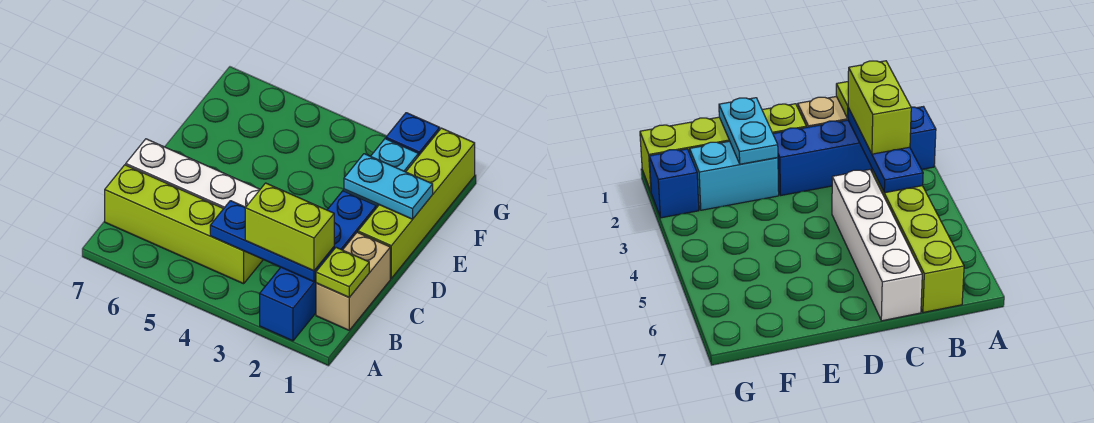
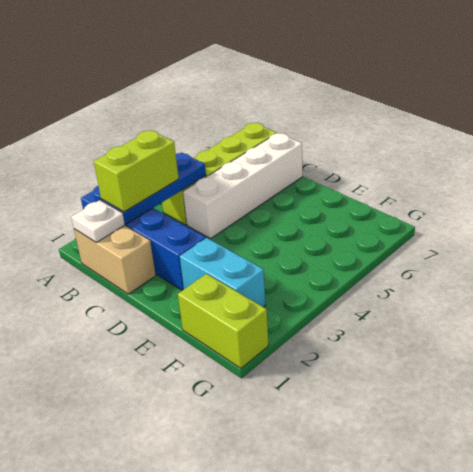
lime plate B1 level 2 -> white plate B1 level 2
lime brick D1:G1 level 1 -> lime brick F1:G1 level 1
cyan plate E1:E2 level 2 -> none
blue brick G2 level 1 -> none

